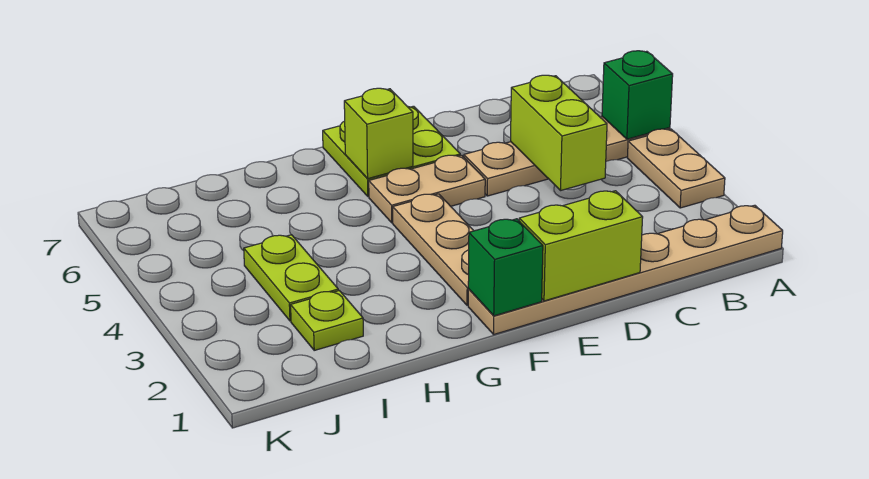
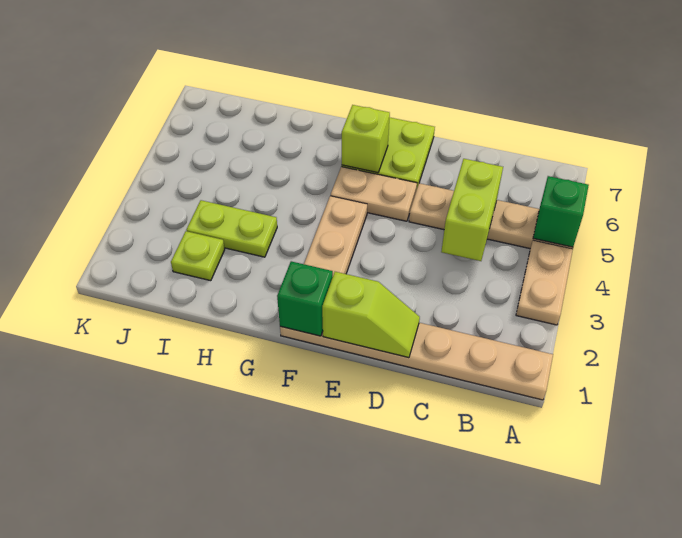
lime brick D1:E1 level 2 -> lime slope D1:E1 level 2 top E
lime plate I3:I4 level 1 -> lime plate H3:I3 level 1

